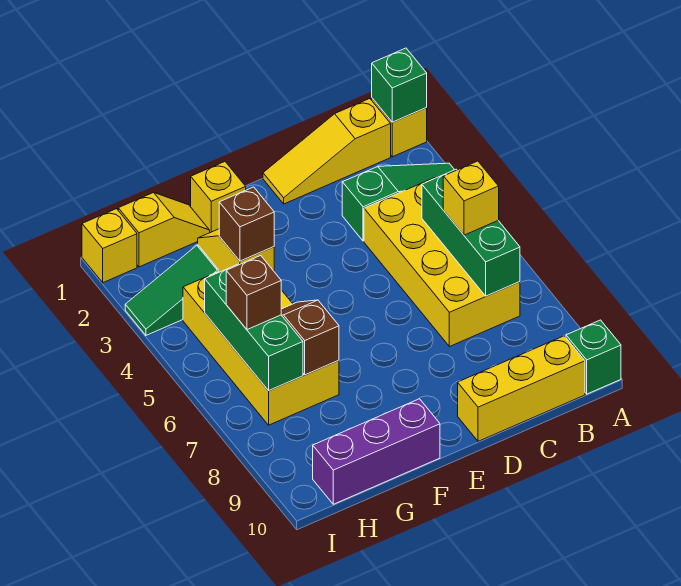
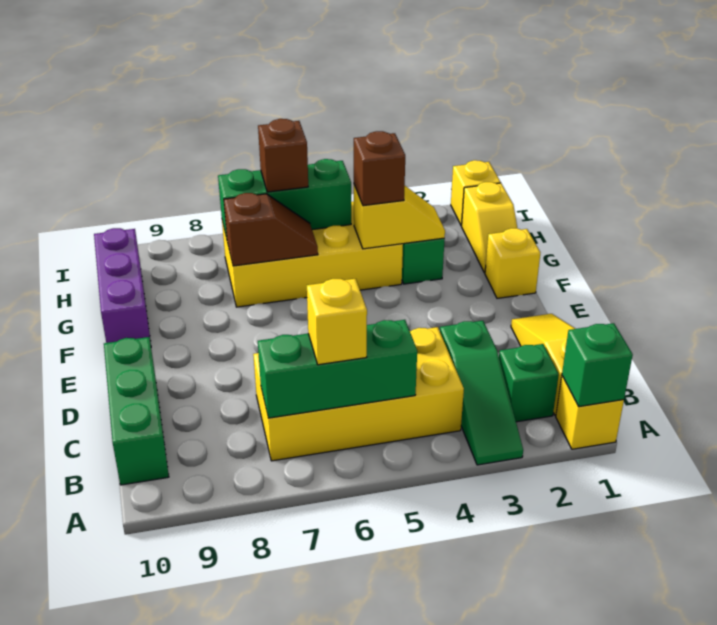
green brick A10 level 1 -> green brick B2 level 1
yellow brick B10:D10 level 1 -> green brick B10:D10 level 1

